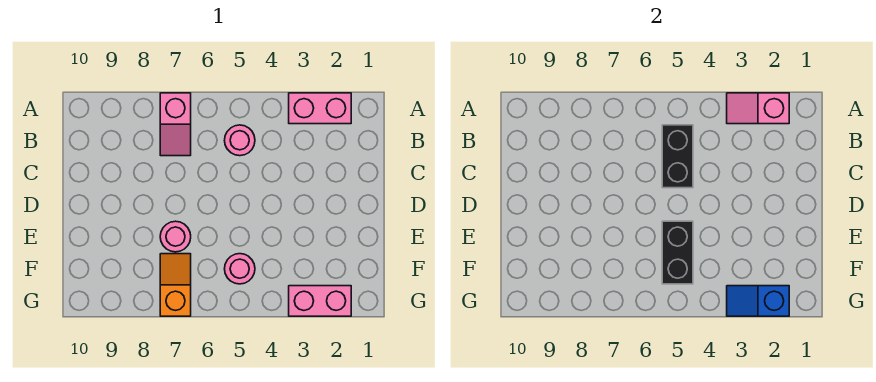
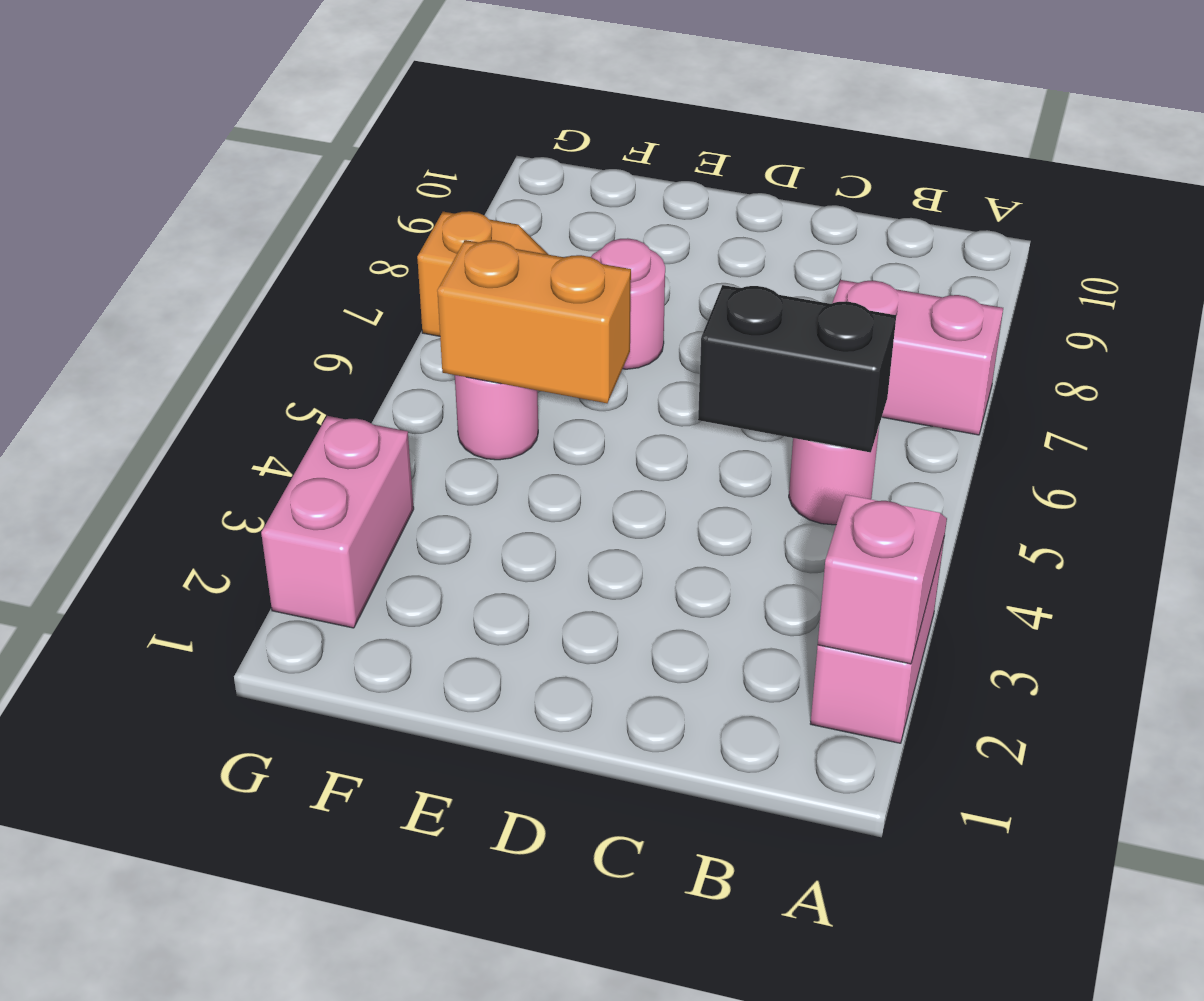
pink slope A7:B7 level 1 top A -> pink brick A7:B7 level 1
black brick E5:F5 level 2 -> orange brick E5:F5 level 2
blue slope G2:G3 level 2 top 2 -> none

